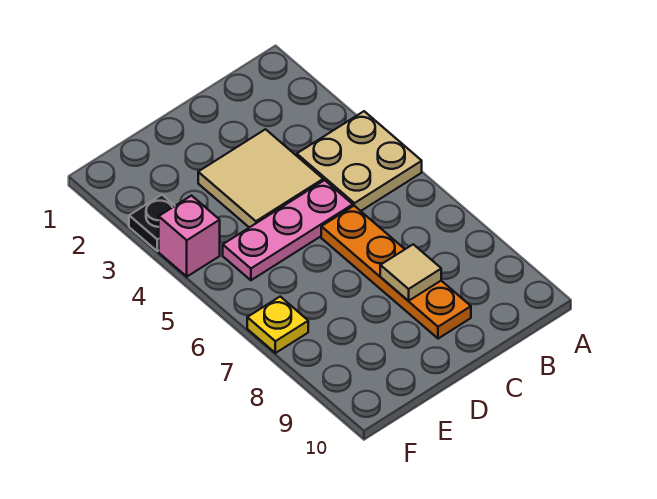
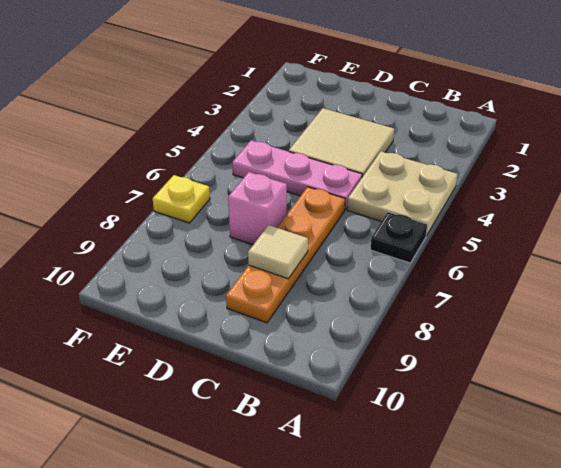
black plate F3 level 1 -> black plate A6 level 1
pink brick F4 level 1 -> pink brick D7 level 1

